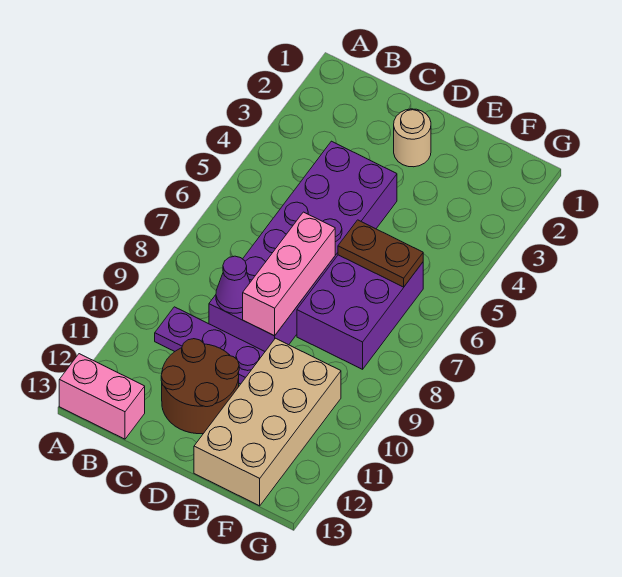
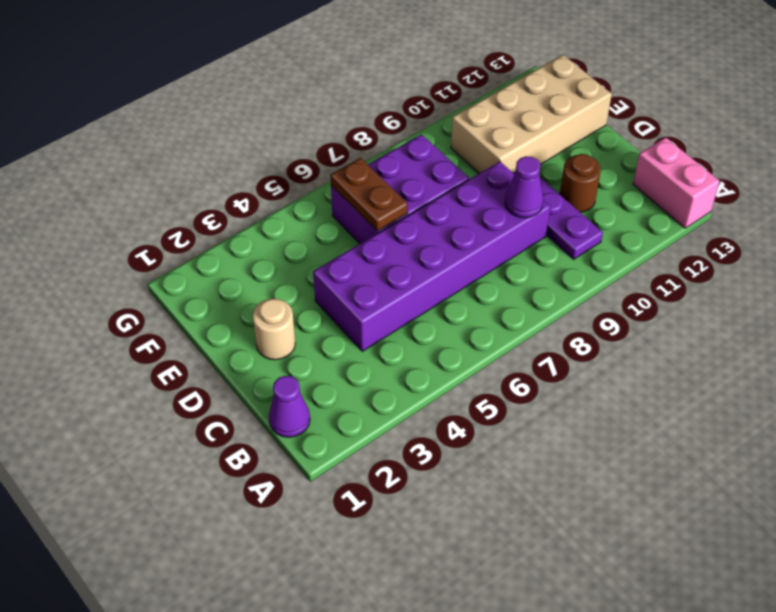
none -> purple cone B1 level 1
brown round brick C11:D12 level 1 -> brown round brick C11 level 1
pink brick D7:D9 level 2 -> none

